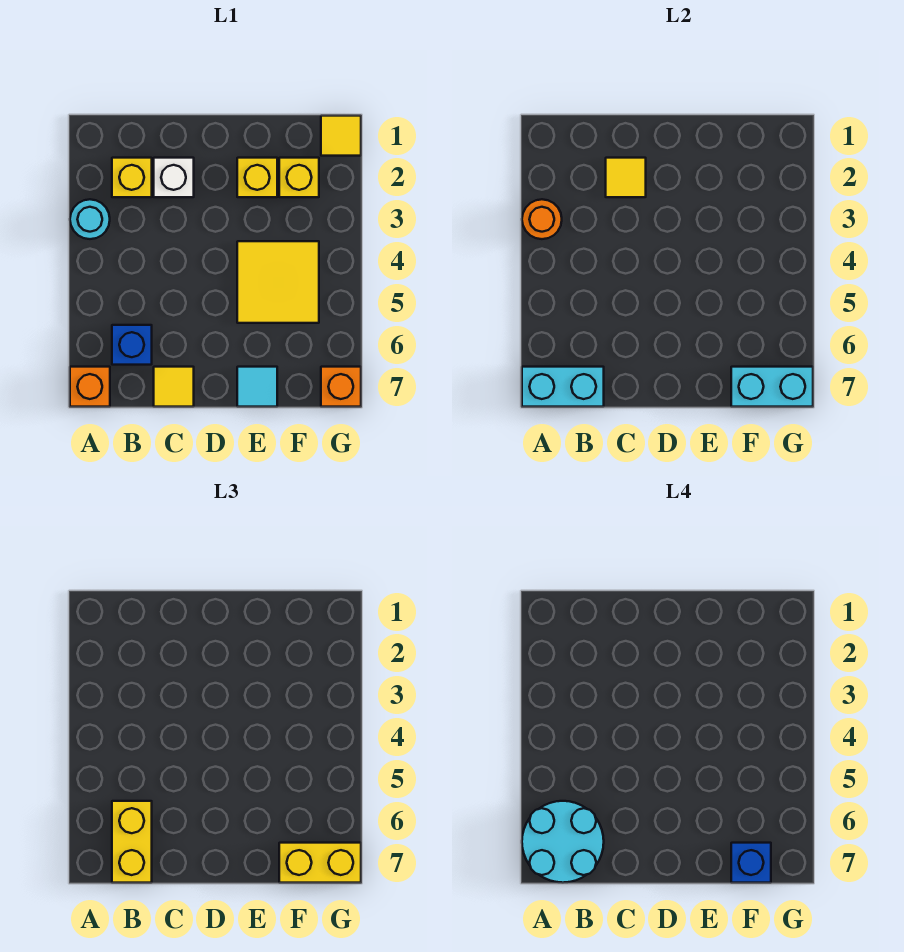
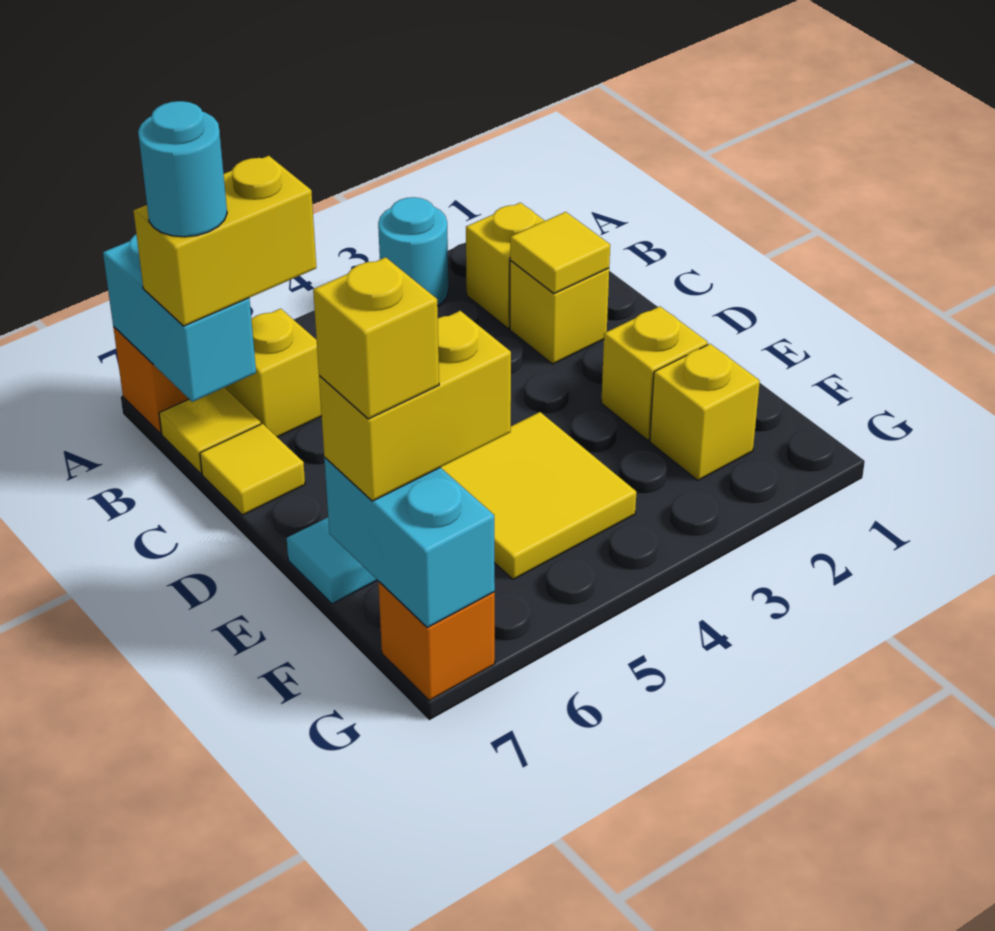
orange round brick A3 level 2 -> none
cyan round brick A6:B7 level 4 -> cyan round brick B7 level 4
blue brick B6 level 1 -> yellow brick B6 level 1
white brick C2 level 1 -> yellow brick C2 level 1
yellow brick F7:G7 level 3 -> yellow brick F6:F7 level 3
blue brick F7 level 4 -> yellow brick F7 level 4
yellow tile G1 level 1 -> yellow tile B7 level 1

